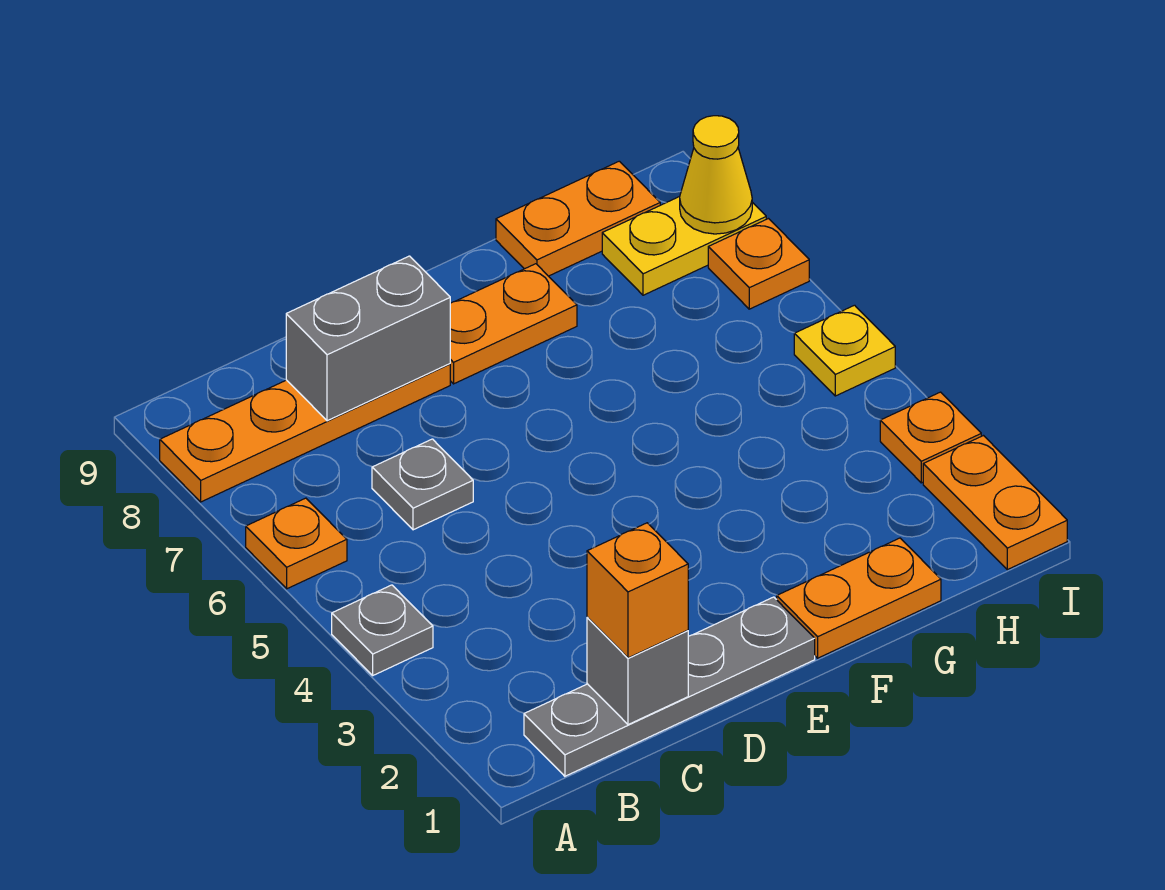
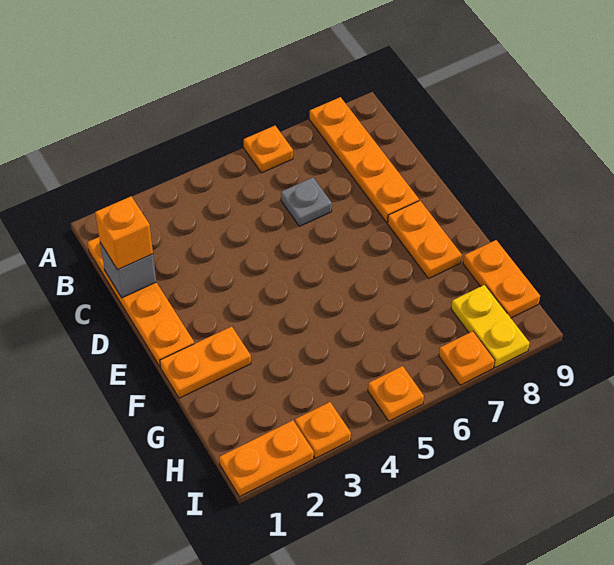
grey plate A4 level 1 -> none
grey plate B1:E1 level 1 -> orange plate B1:E1 level 1
grey brick C8:D8 level 2 -> none
orange plate F1:G1 level 1 -> orange plate F1:F2 level 1
yellow plate I5 level 1 -> orange plate I5 level 1
yellow cone I8 level 2 -> none

